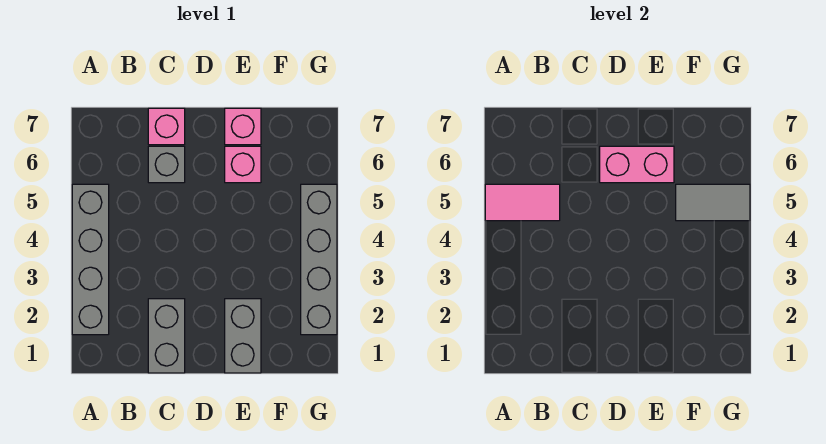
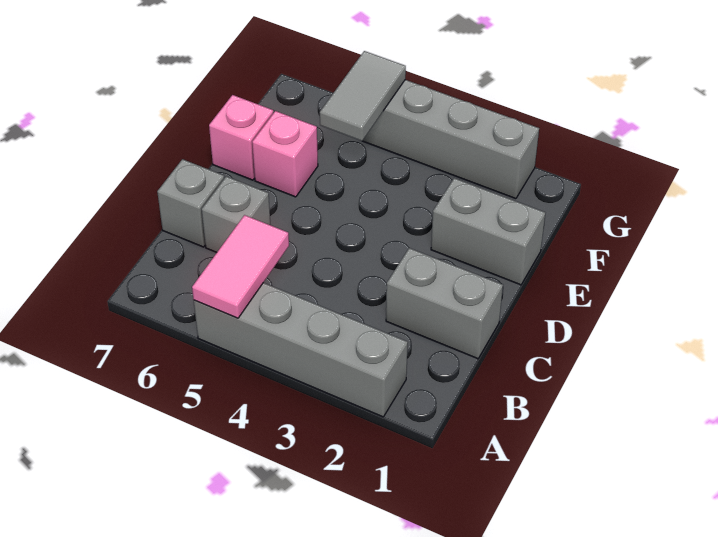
pink brick C7 level 1 -> grey brick C7 level 1
pink brick D6:E6 level 2 -> none

